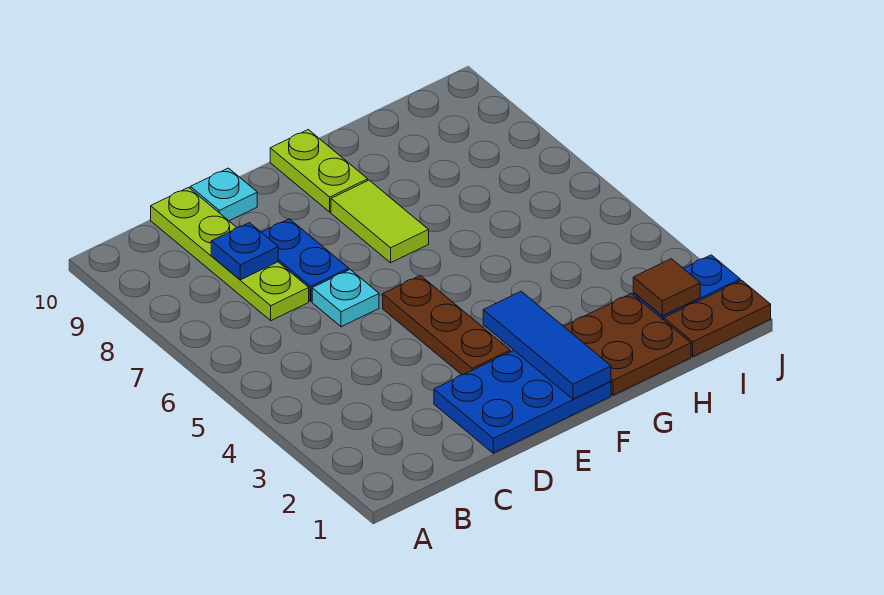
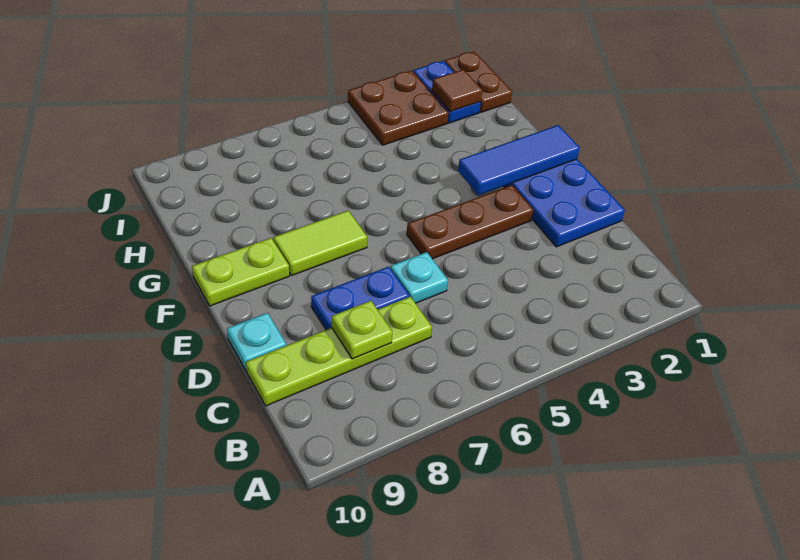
blue plate C8 level 2 -> lime plate C8 level 2
brown plate G1:H2 level 1 -> brown plate I3:J4 level 1

